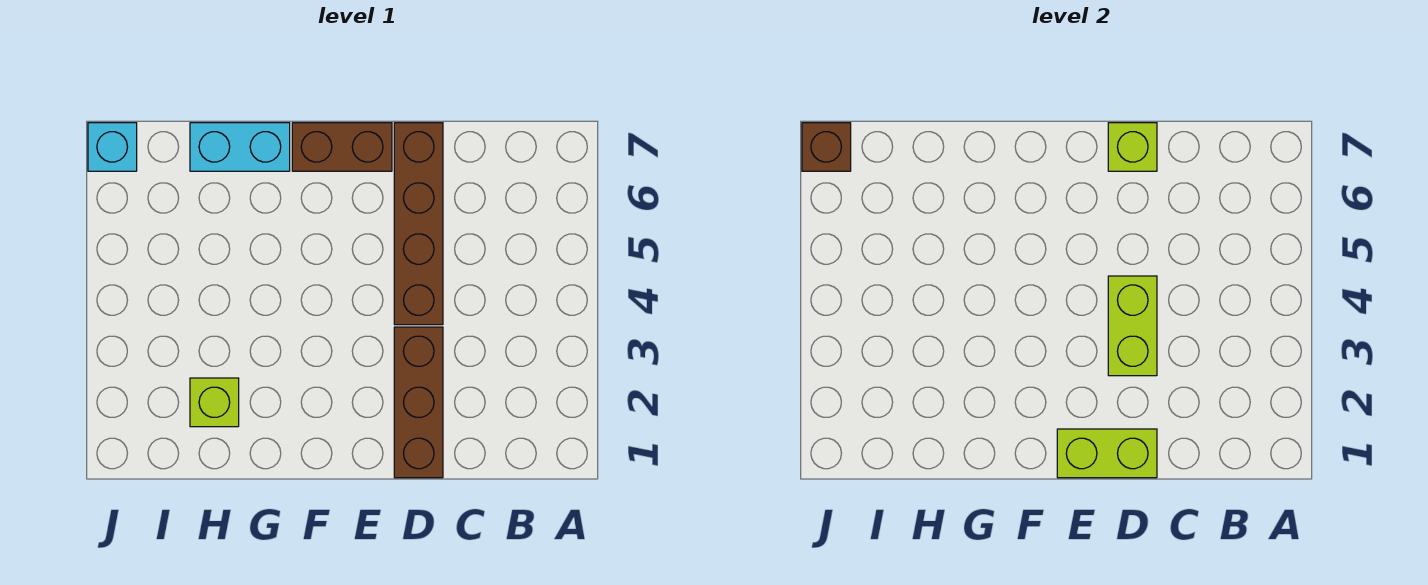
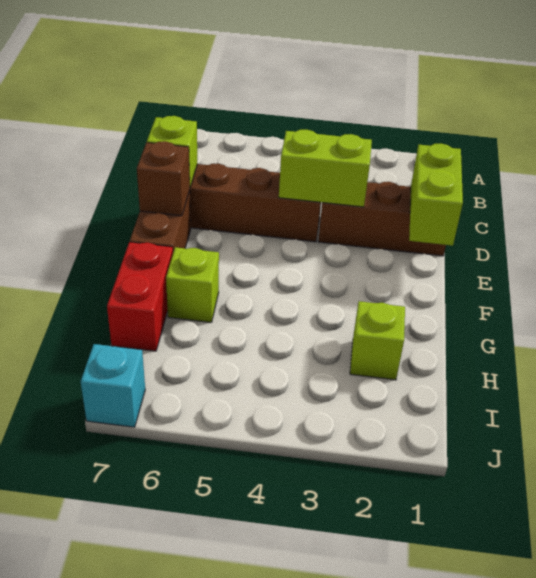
none -> lime brick G6 level 1
cyan brick G7:H7 level 1 -> red brick G7:H7 level 1
brown brick J7 level 2 -> brown brick E7 level 2

